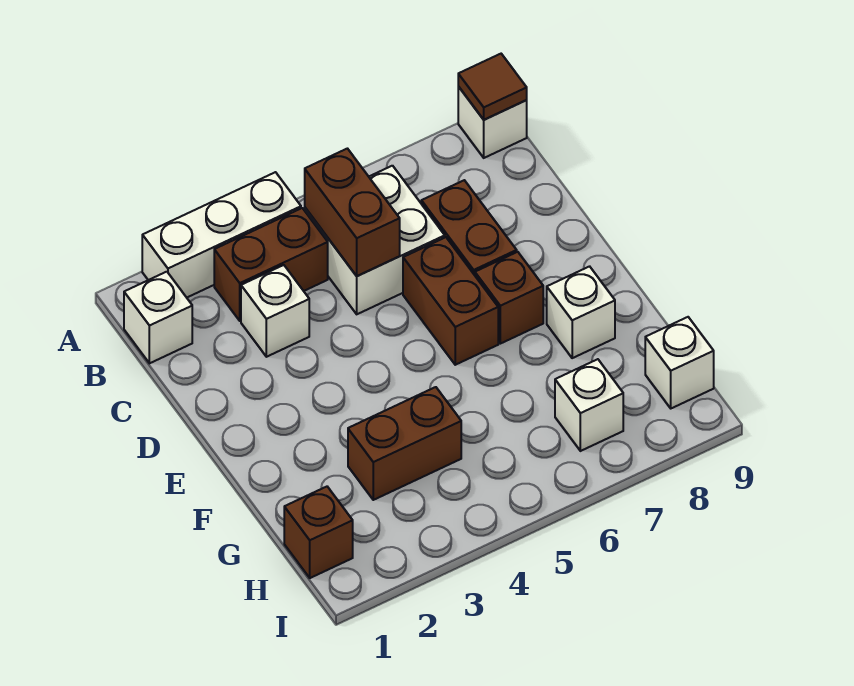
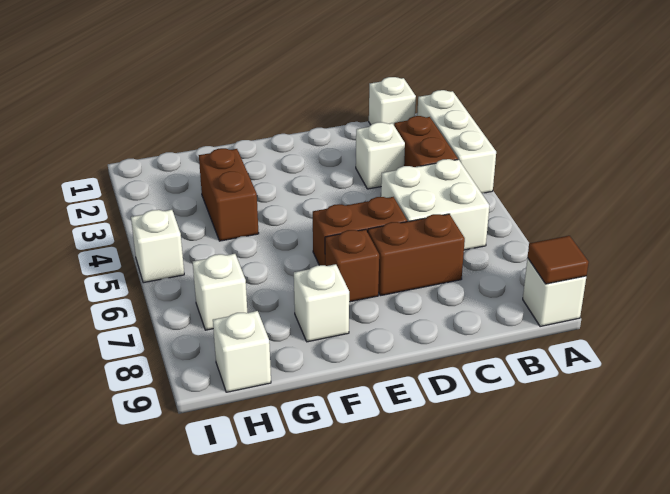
brown brick B5:C5 level 2 -> none
brown brick H1 level 1 -> none
none -> white brick I5 level 1

